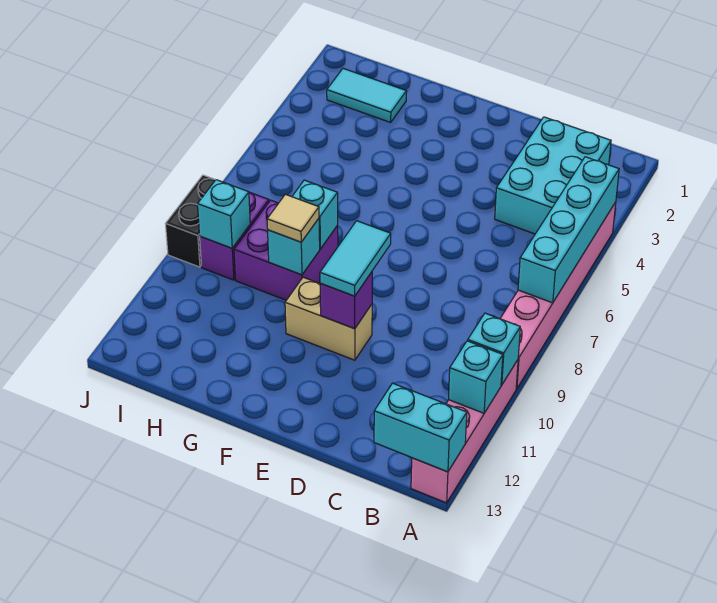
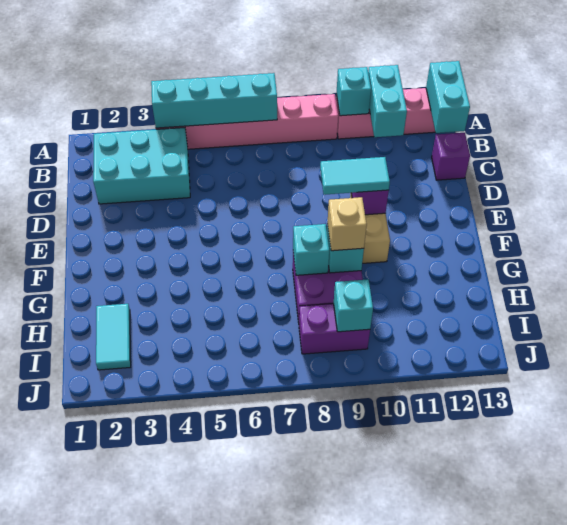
cyan brick A11 level 2 -> cyan brick A11:B11 level 2
none -> purple brick C13 level 1
tan tile G9 level 3 -> tan brick G9 level 3
black brick J8:J9 level 1 -> none

